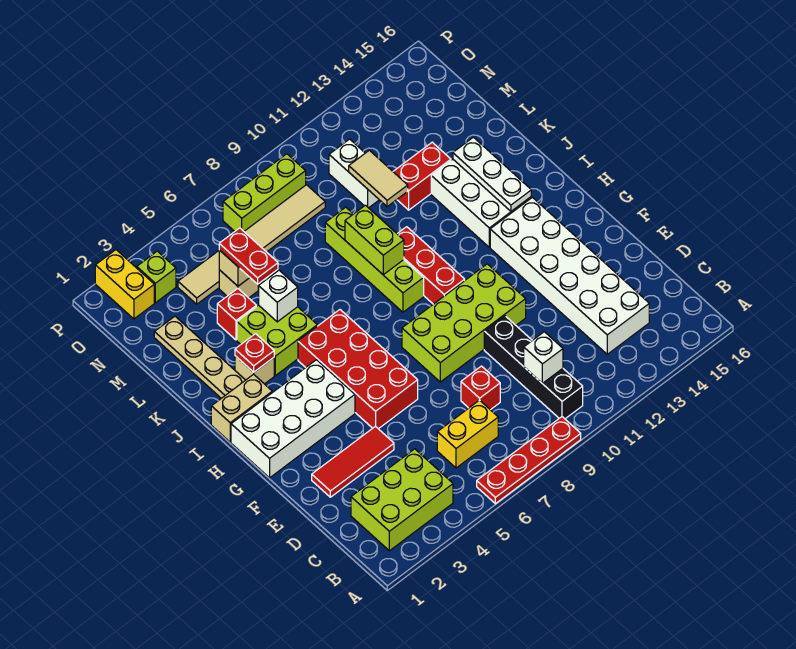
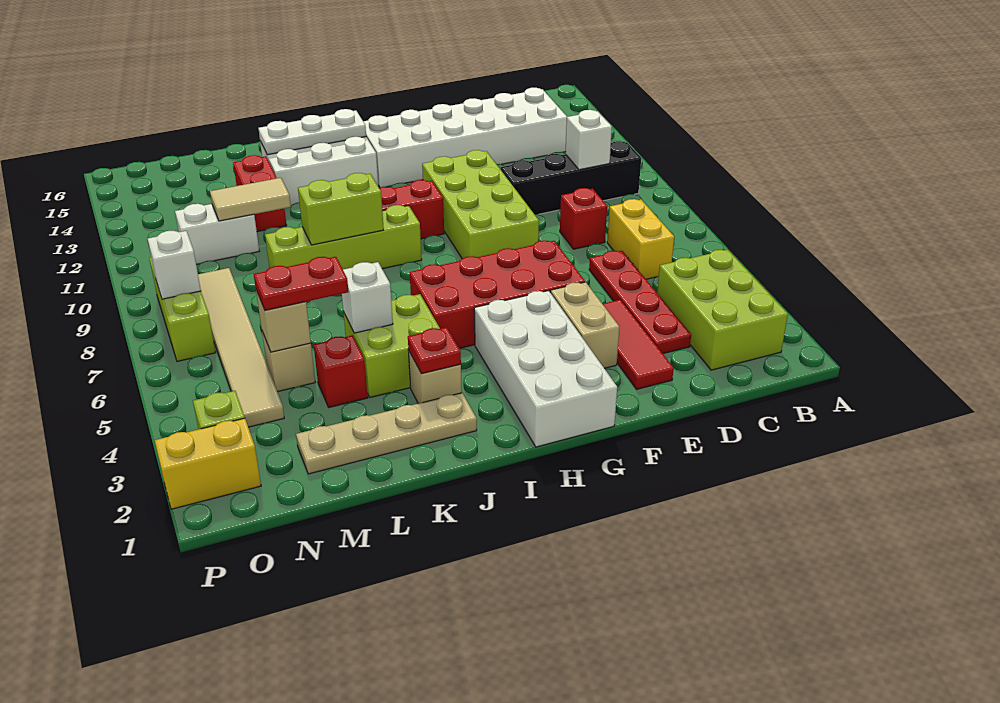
red plate A6:A9 level 1 -> red plate D3:D6 level 1
tan brick I1:I2 level 1 -> tan brick F3:F4 level 1
none -> white brick O8 level 2

